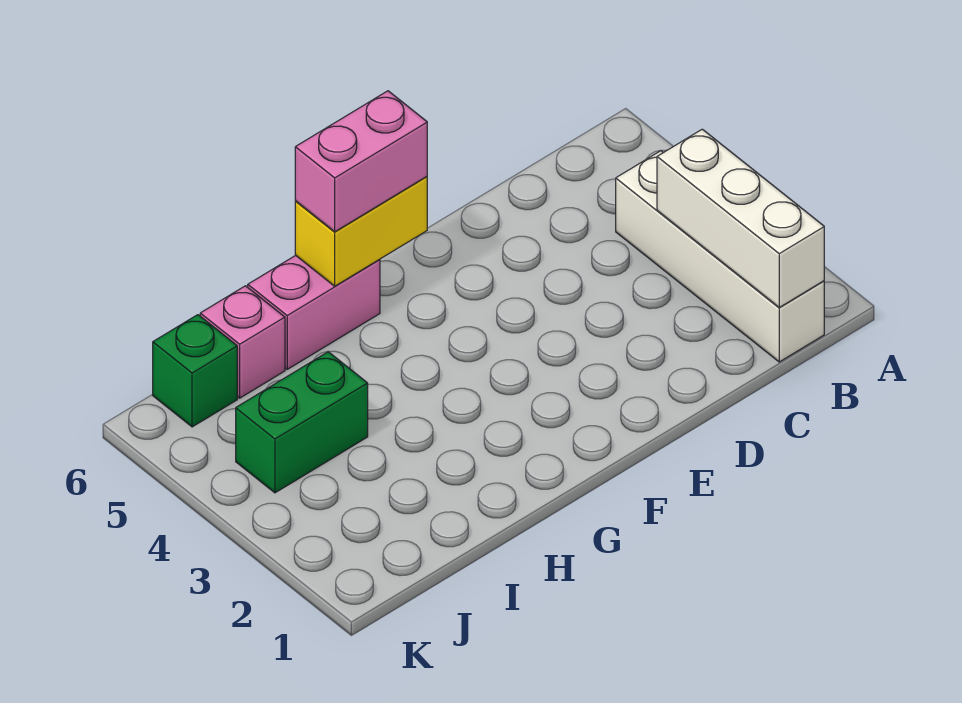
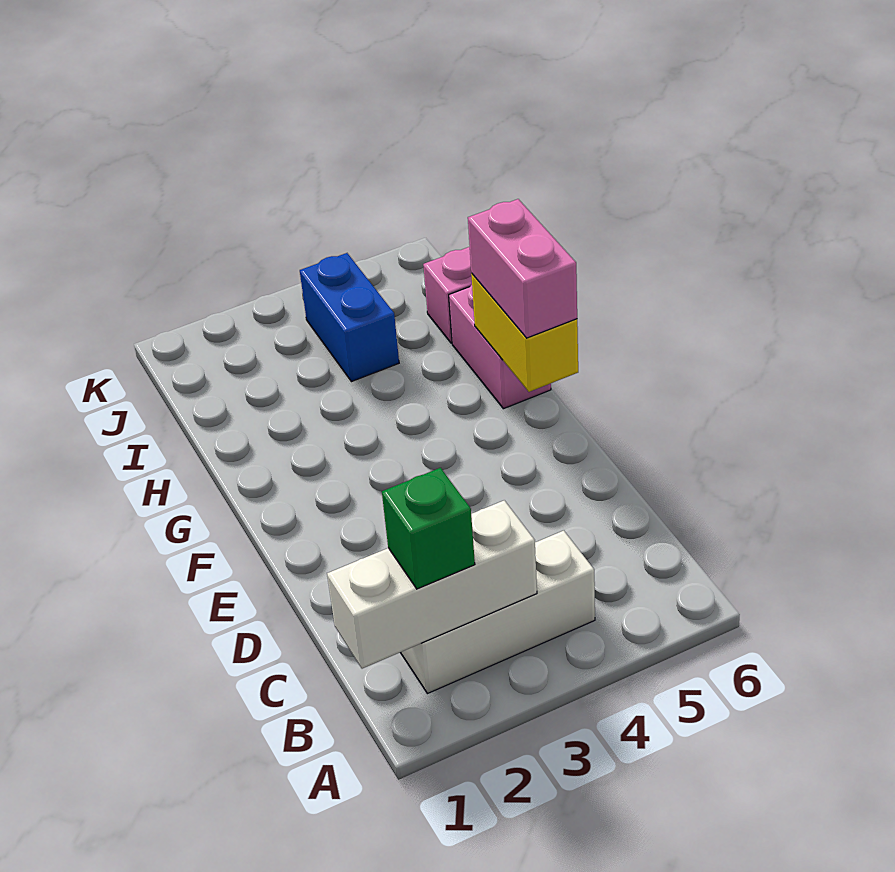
white brick B1:B4 level 1 -> white brick B2:B4 level 1
green brick I4:J4 level 1 -> blue brick I4:J4 level 1
green brick J6 level 1 -> green brick B2 level 3

